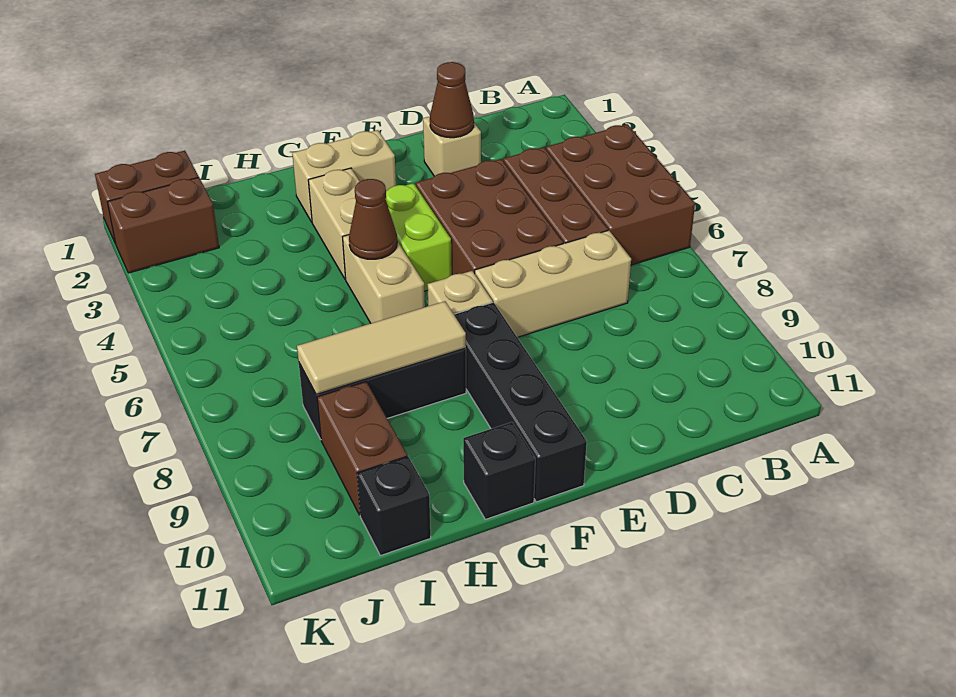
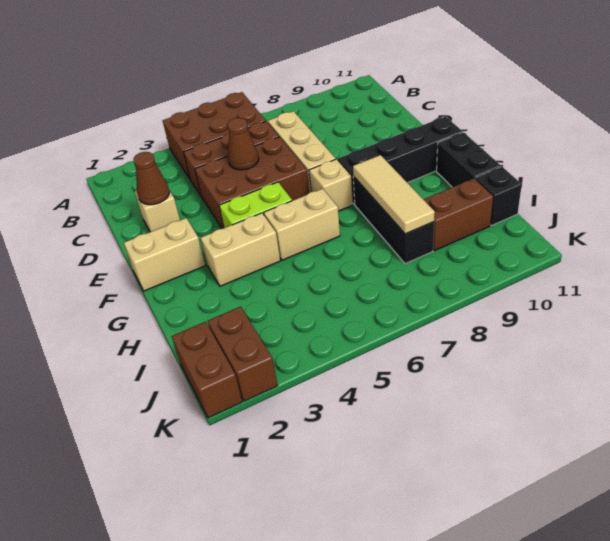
tan brick F2:G2 level 1 -> tan brick F1:F2 level 1
brown cone G5 level 2 -> brown cone D5 level 2
black brick G11 level 1 -> black brick G11:H11 level 1

